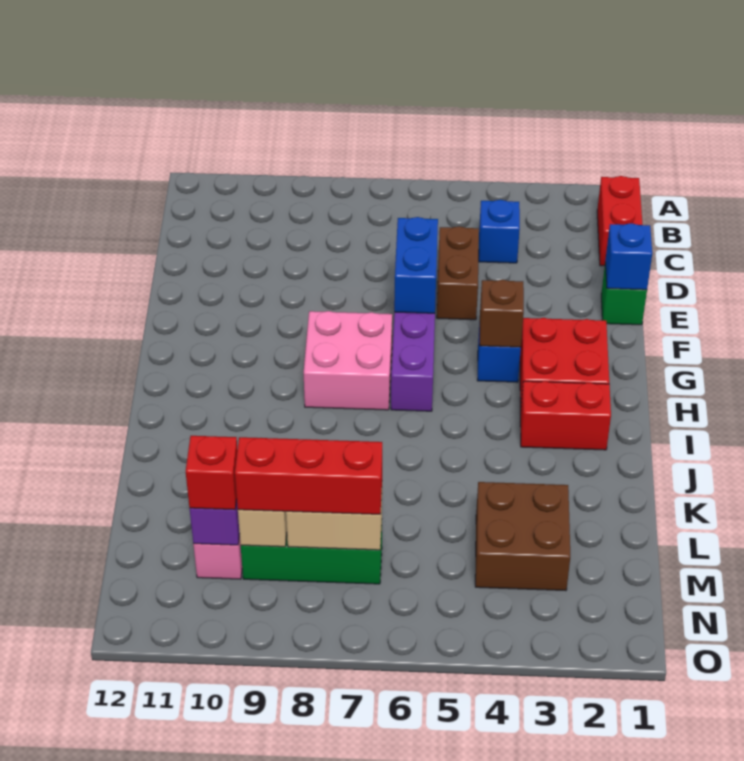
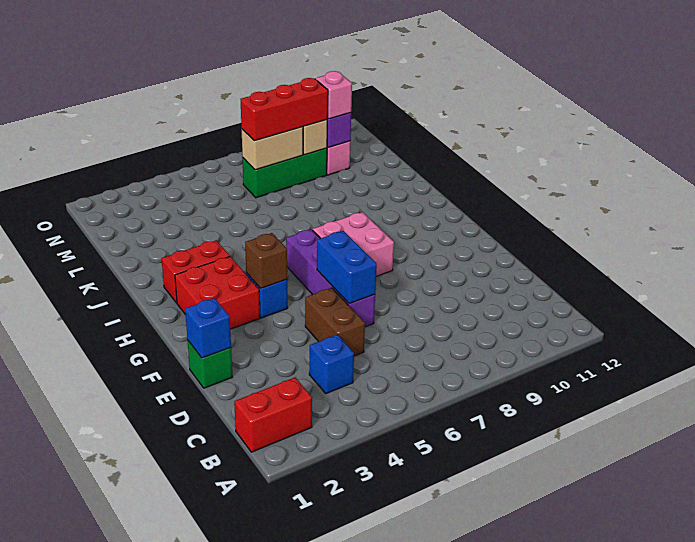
red brick B1:C1 level 1 -> red brick B1:B2 level 1
brown brick L3:M4 level 1 -> none
red brick M10 level 3 -> pink brick M10 level 3

